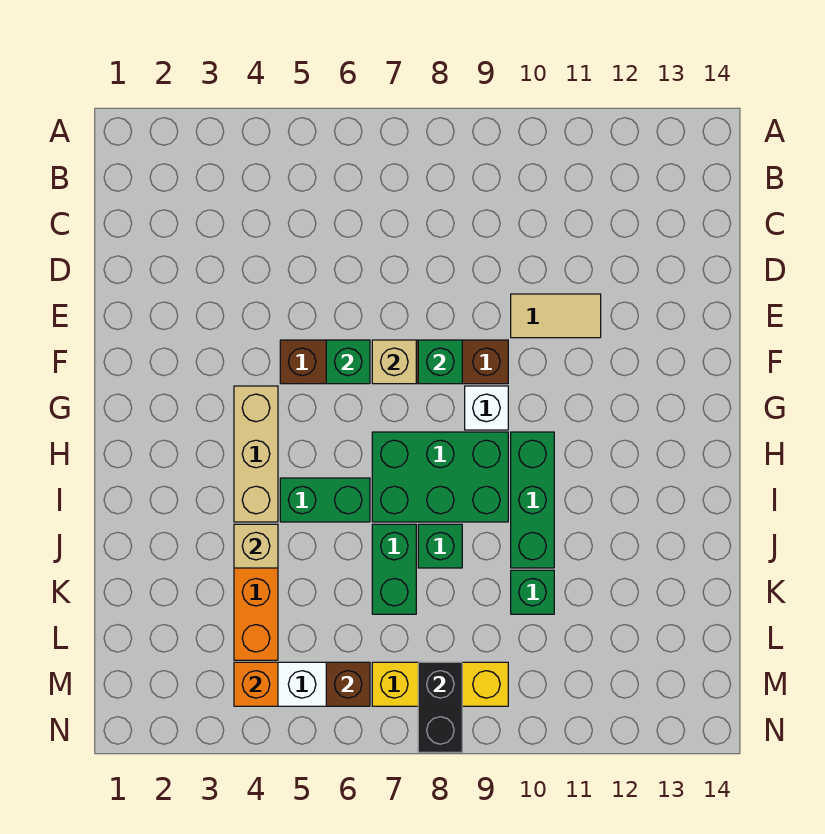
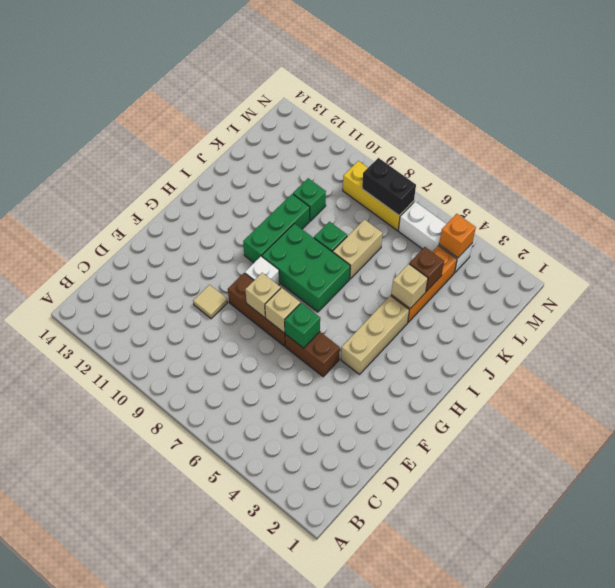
tan tile E10:E11 level 1 -> tan tile E10 level 1
green brick F8 level 2 -> tan brick F8 level 2
green brick I5:I6 level 1 -> none
green brick J7:K7 level 1 -> tan brick J7:K7 level 1
brown brick M6 level 2 -> brown brick K4 level 2
black brick M8:N8 level 2 -> black brick M7:M8 level 2

